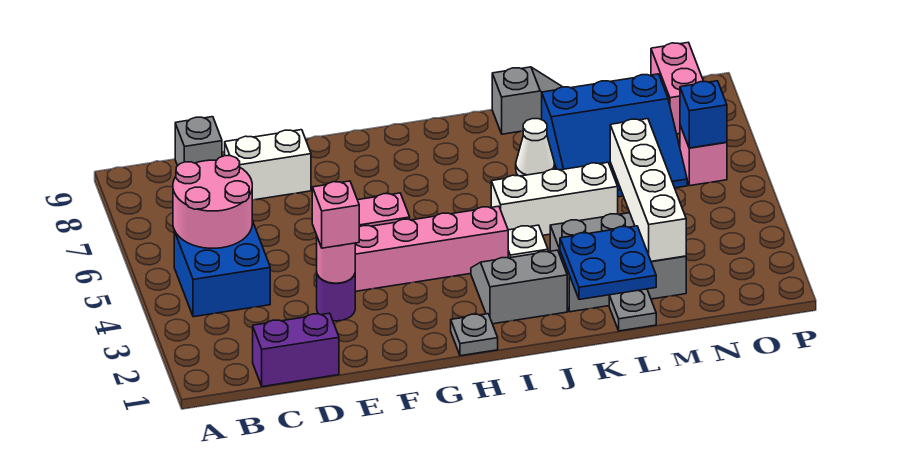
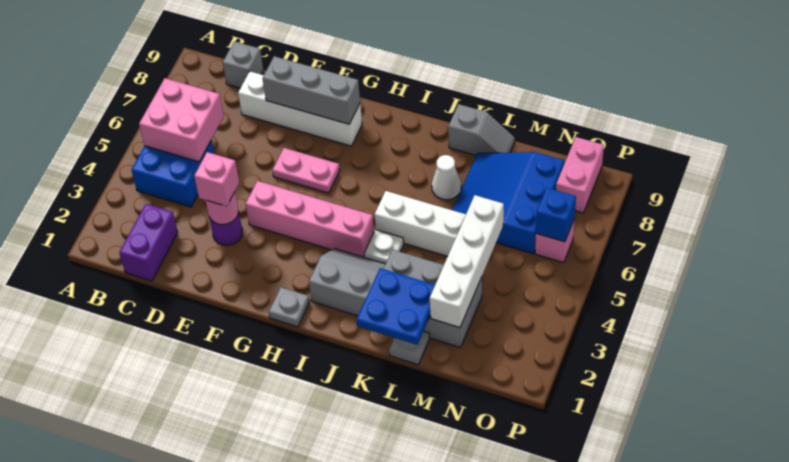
pink round brick B5:C6 level 2 -> pink brick B5:C6 level 2
purple brick C1:D1 level 1 -> purple brick C1:C2 level 1
white brick D8:E8 level 1 -> white brick D8:G8 level 1
none -> grey brick E8:G8 level 2
blue slope L6:N8 level 1 top 8 -> blue slope L6:N8 level 1 top N

